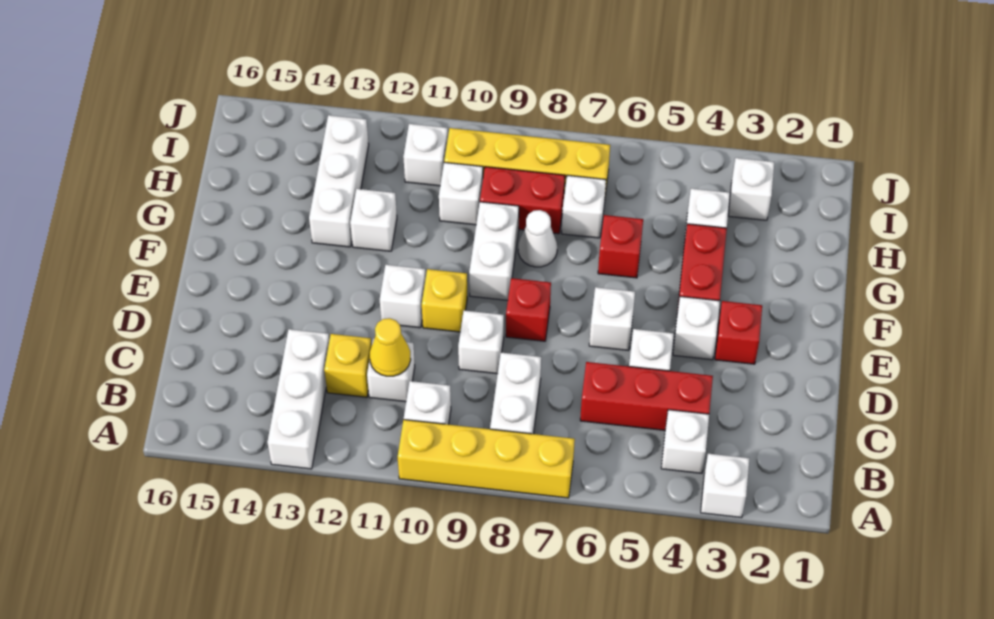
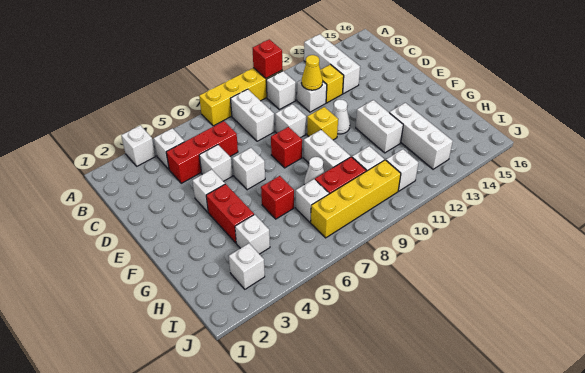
red brick E3 level 1 -> red brick A10 level 2
white brick E11 level 1 -> white cone E11 level 1
white brick G12 level 1 -> white brick F12:G12 level 1

